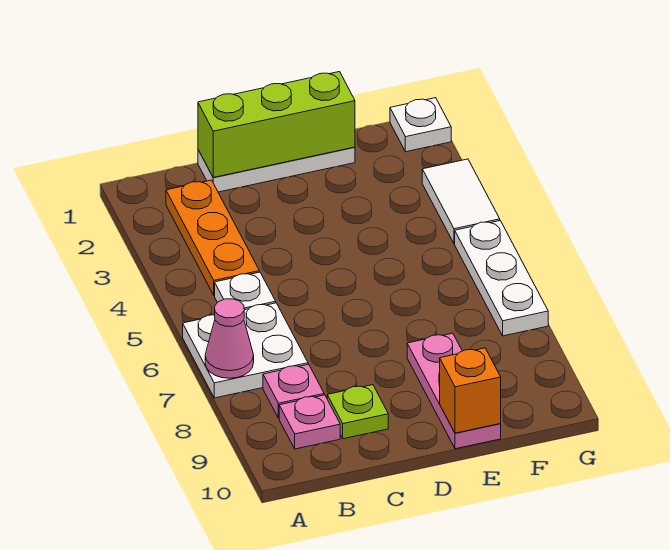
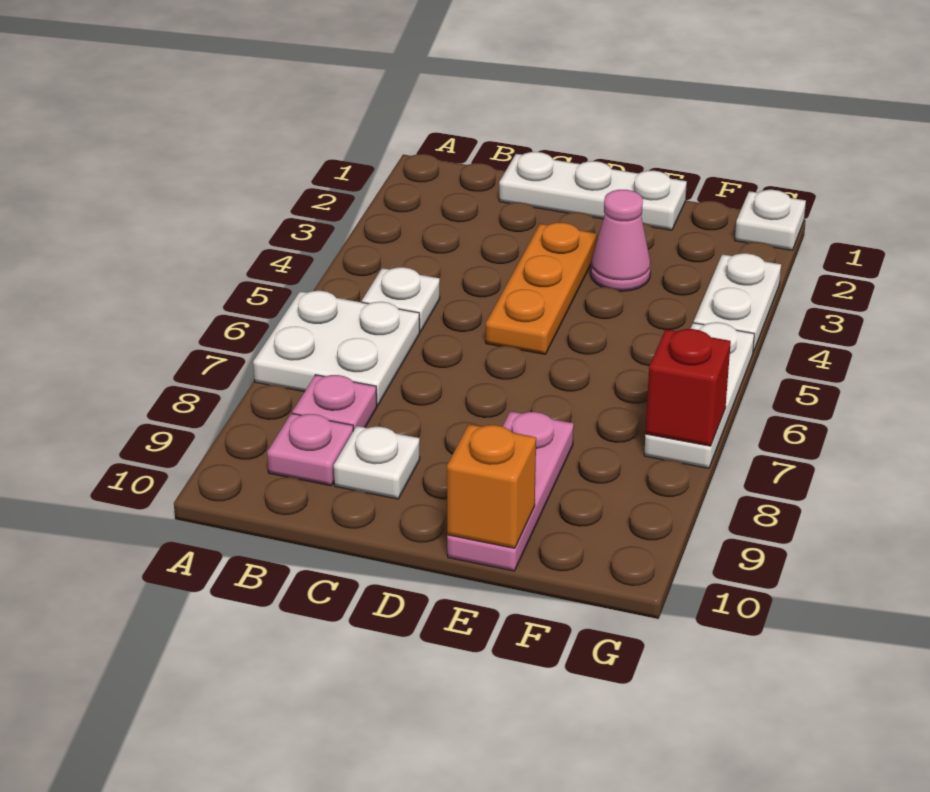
pink cone A7 level 2 -> pink cone E3 level 1
orange plate B2:B4 level 1 -> orange plate D3:D5 level 1
lime brick C1:E1 level 2 -> none
lime plate C9 level 1 -> white plate C9 level 1
white tile G3:G4 level 1 -> white plate G3:G4 level 1
none -> red brick G7 level 2

